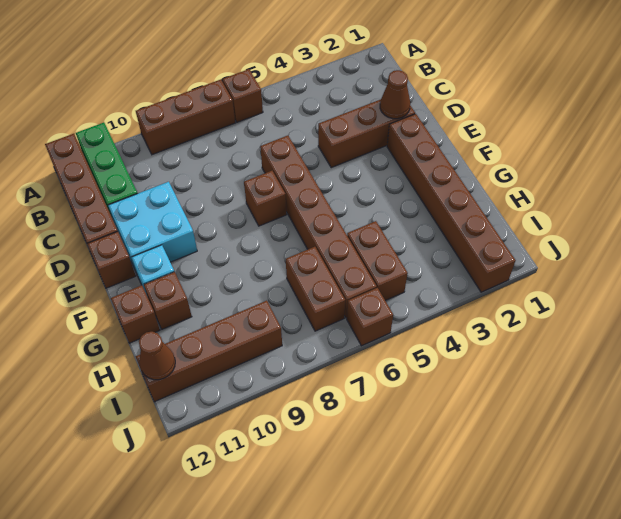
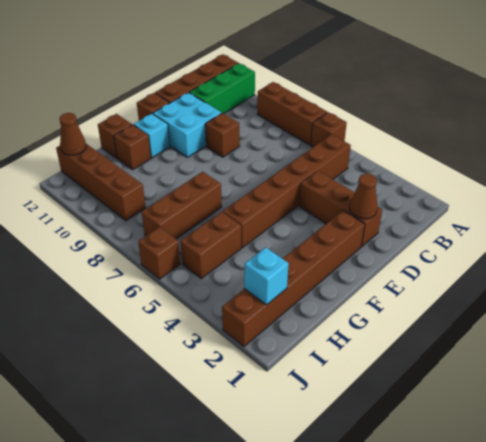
brown brick D6:I6 level 1 -> brown brick B5:G5 level 1
brown brick E7 level 1 -> brown brick D9 level 1
brown brick H7:I7 level 1 -> brown brick G7:I7 level 1
none -> cyan brick I2 level 2

